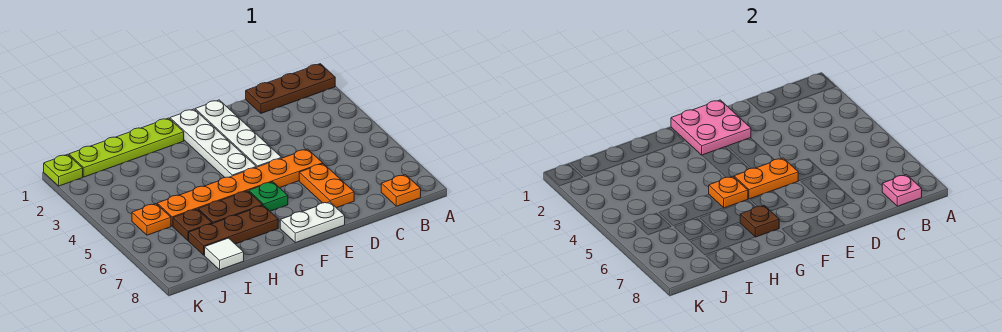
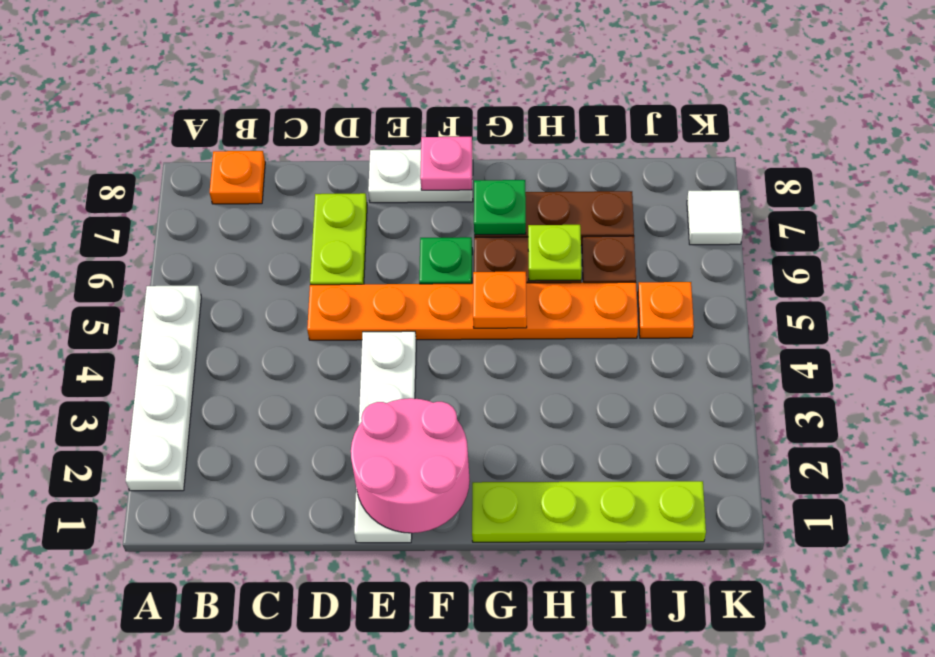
brown plate A1:C1 level 1 -> none
pink plate B8 level 2 -> pink plate F8 level 2
orange plate D6:D7 level 1 -> lime plate D6:D7 level 1
pink plate E1:F2 level 2 -> pink round brick E1:F2 level 2
orange plate E5:F5 level 2 -> none
white plate F1:F4 level 1 -> white plate A2:A5 level 1
brown plate G7 level 2 -> green plate G7 level 2
white tile I8 level 1 -> white tile K7 level 1
lime plate K1 level 1 -> lime plate H6 level 2

